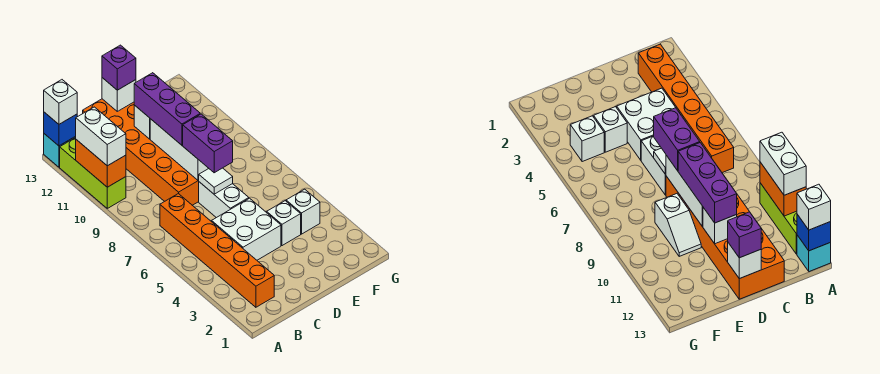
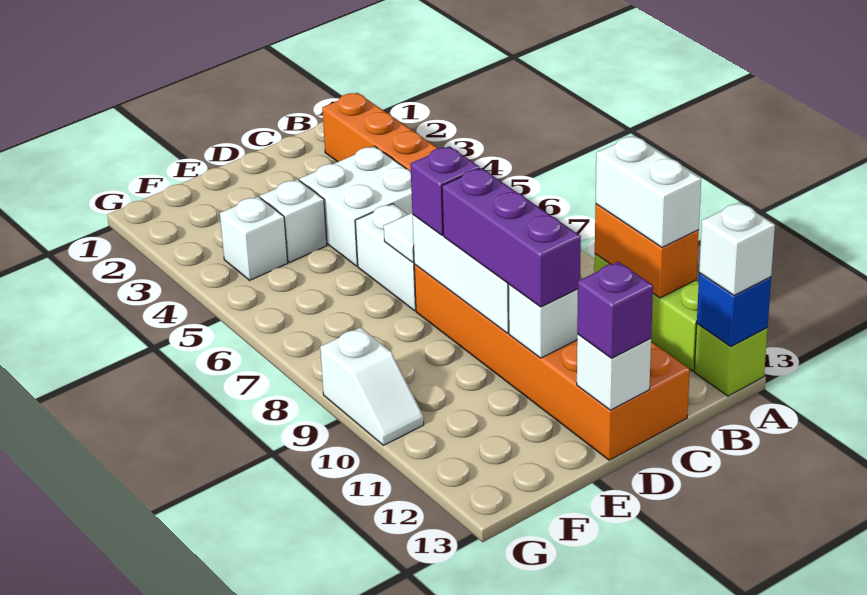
cyan brick A13 level 1 -> lime brick A13 level 1
purple brick D7:D8 level 3 -> purple brick D8 level 3
white slope E9:E10 level 1 top 9 -> white slope G9:G10 level 1 top 9

